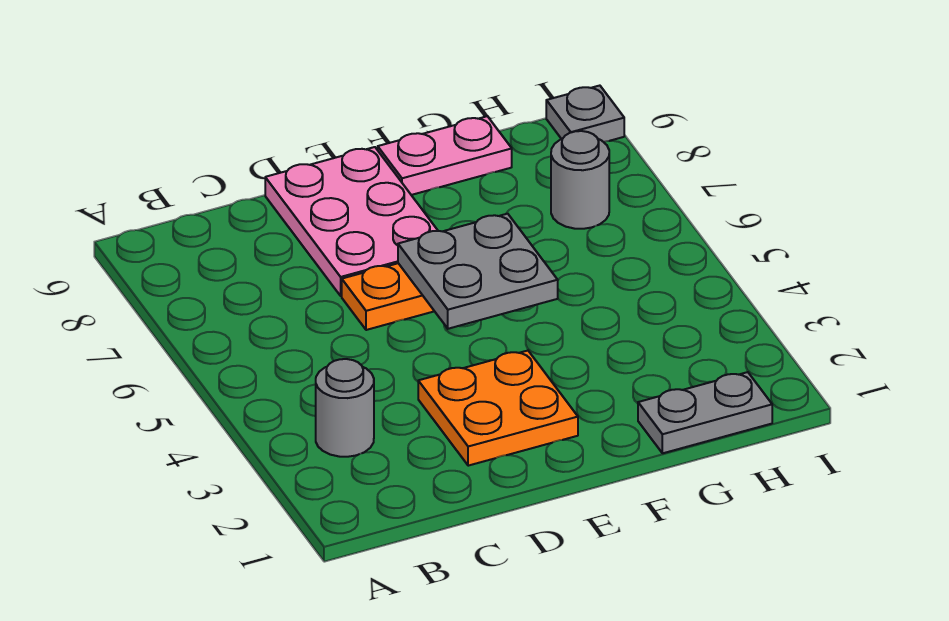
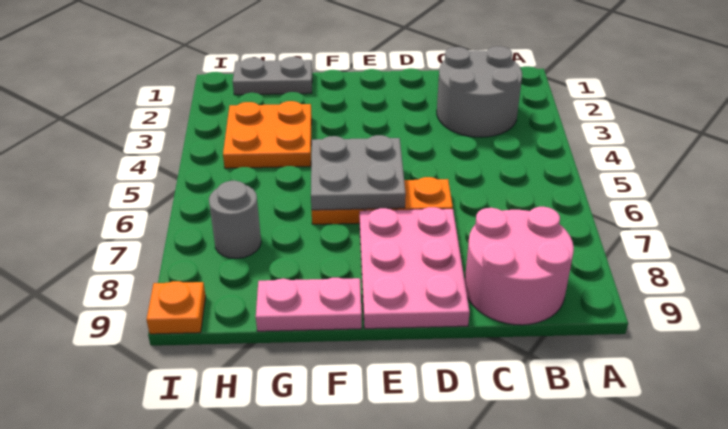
grey round brick B3 level 1 -> grey round brick B2:C3 level 1
none -> pink round brick B8:C9 level 1
orange plate D2:E3 level 1 -> orange plate G3:H4 level 1
grey plate I9 level 1 -> orange plate I9 level 1

